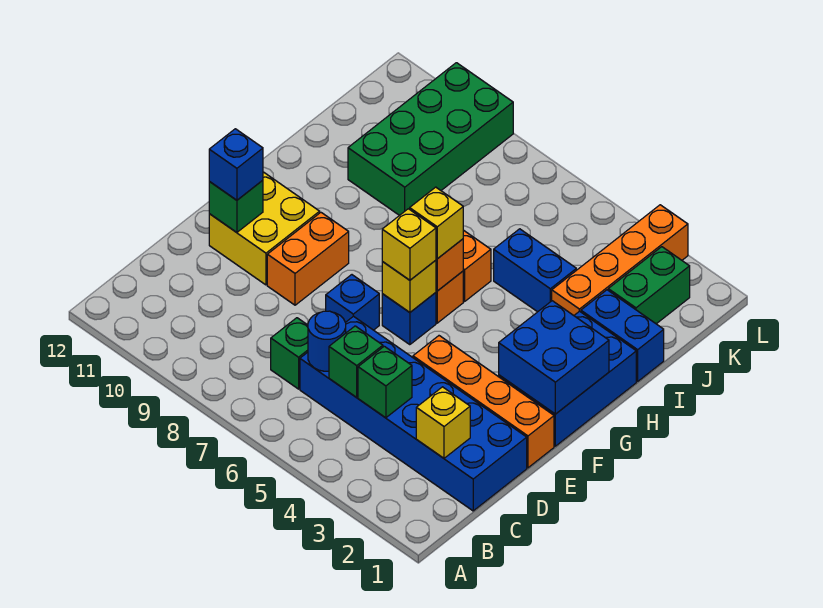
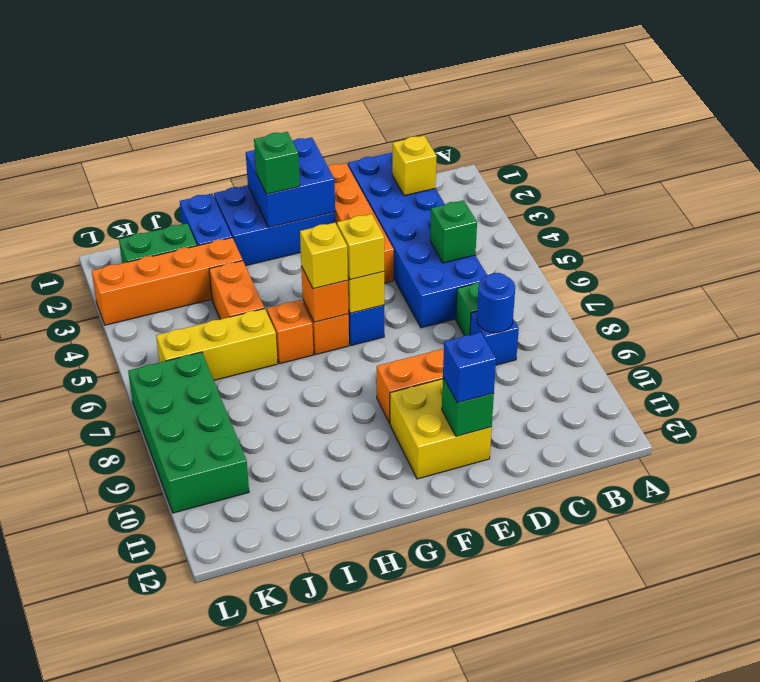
green brick C4 level 2 -> green brick G2 level 3
blue round brick C6 level 2 -> blue round brick C8 level 2
blue brick E7 level 1 -> blue brick C8 level 1
blue brick I4:I5 level 1 -> orange brick I4:I5 level 1
none -> yellow brick I6:K6 level 1
green brick I9:L10 level 1 -> green brick K7:L10 level 1

